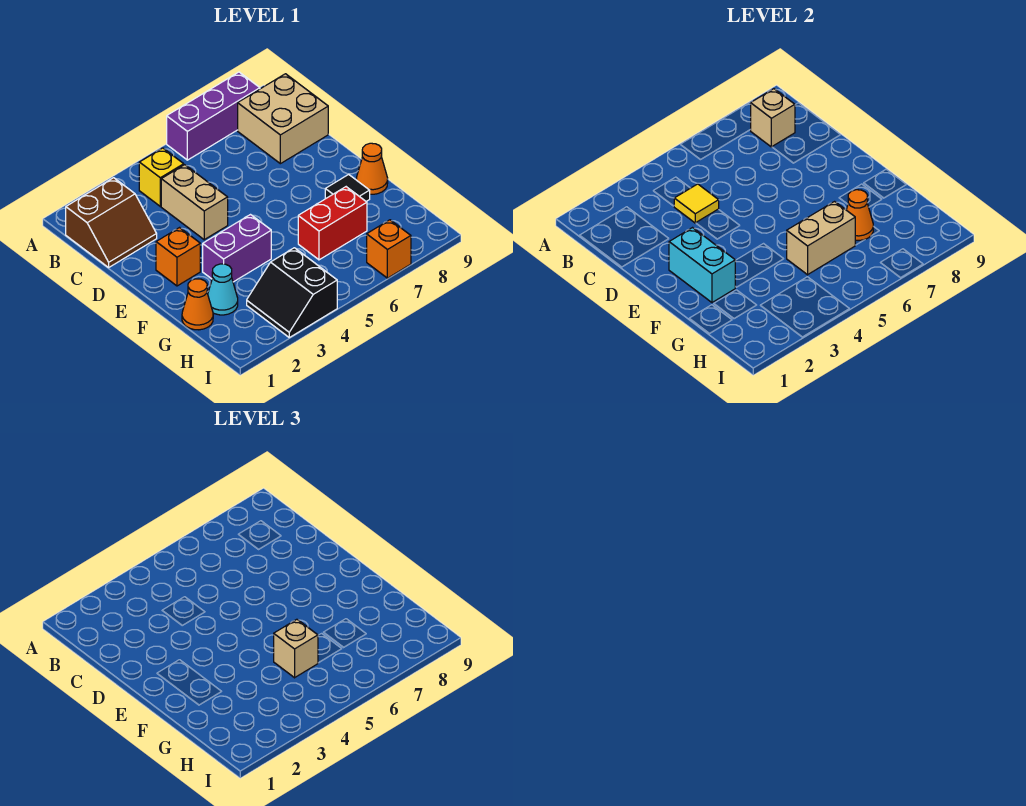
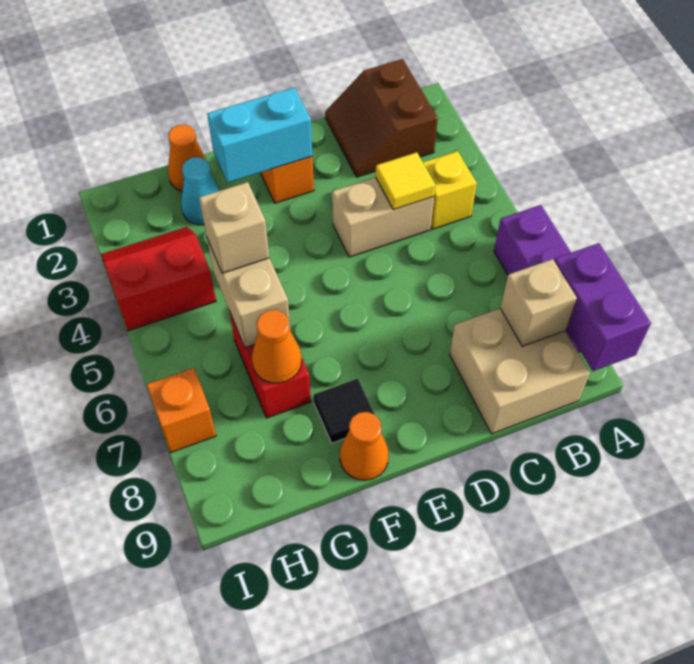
purple brick F3:F4 level 1 -> purple brick A8:A9 level 2
black slope H3:I4 level 1 top 4 -> red slope H3:I4 level 1 top 4

